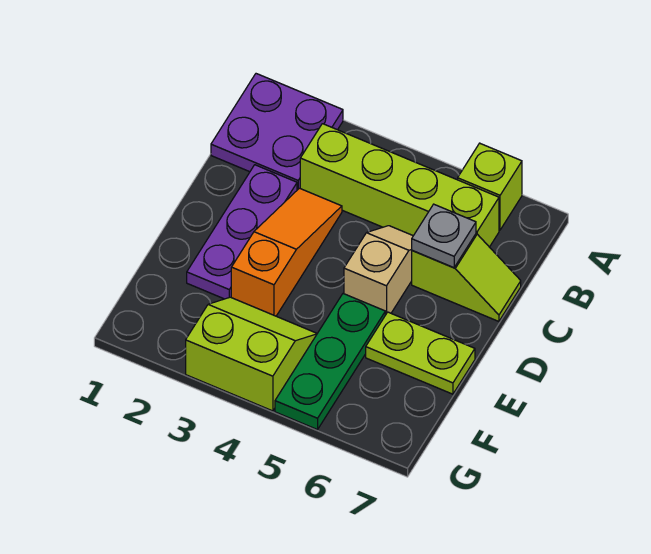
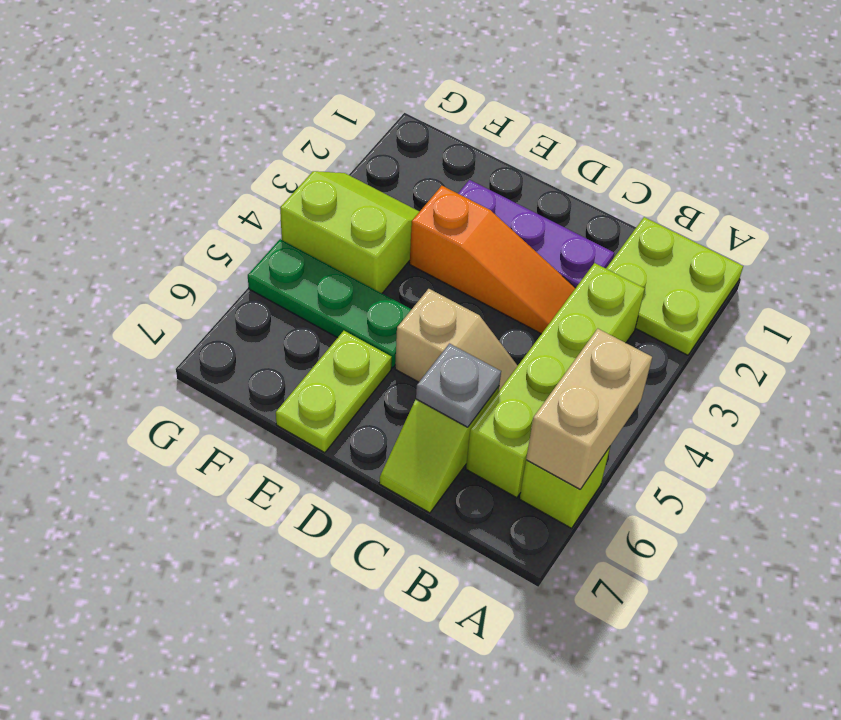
purple plate A1:B2 level 1 -> lime plate A1:B2 level 1
none -> tan brick A5:A6 level 2
lime slope F3:G4 level 1 top G -> lime slope F3:G4 level 1 top 4

